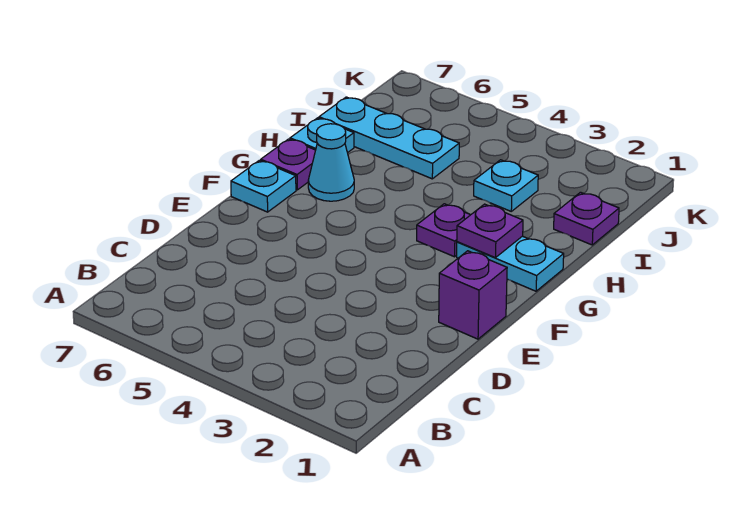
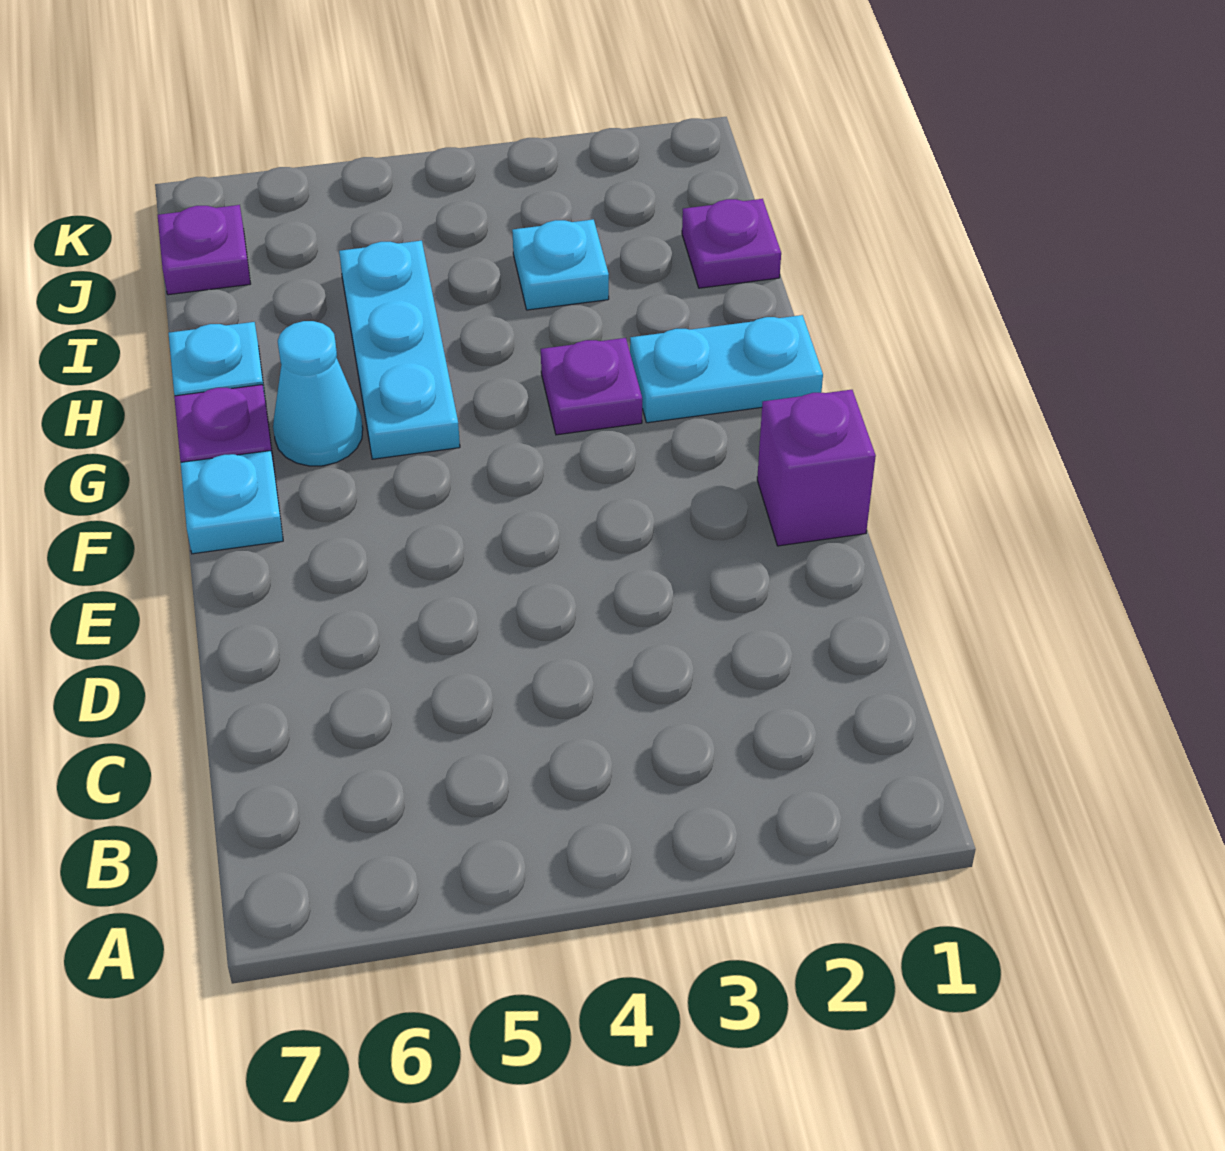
purple plate G2 level 2 -> purple plate J7 level 1
cyan plate I5:I7 level 1 -> cyan plate G5:I5 level 1

